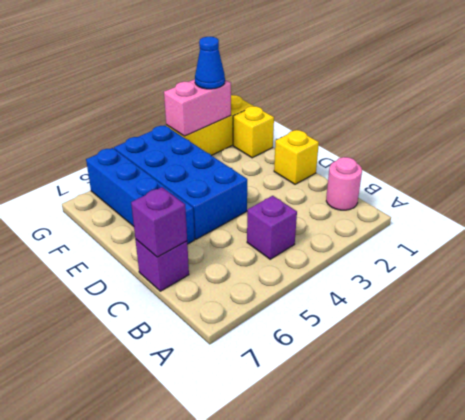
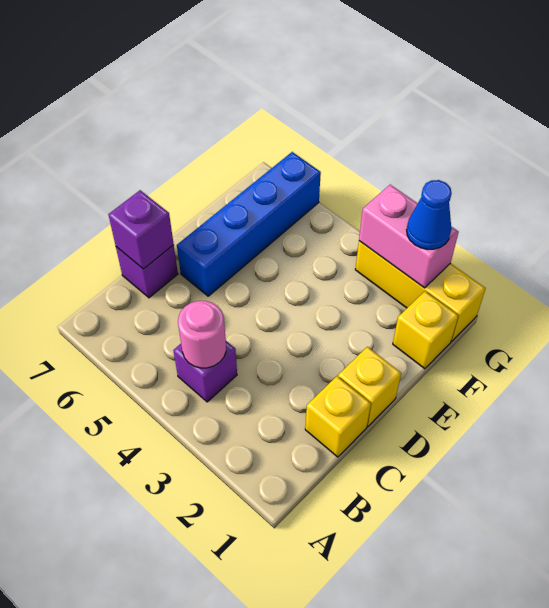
pink round brick B1 level 1 -> pink round brick B4 level 2
none -> yellow brick C1 level 1
blue brick D4:G5 level 1 -> none

